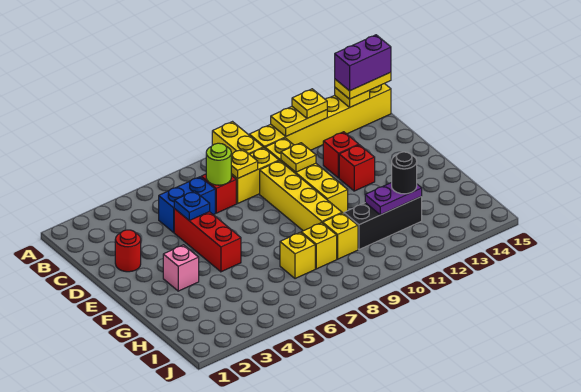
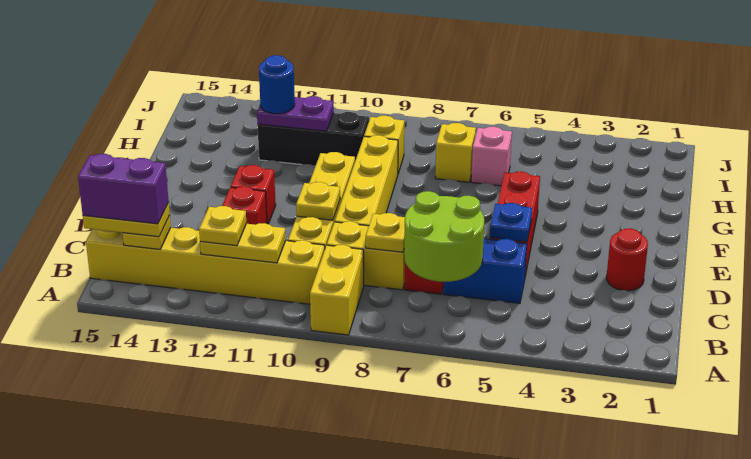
lime round brick C7 level 2 -> lime round brick B6:C7 level 2
pink brick F3 level 1 -> pink brick H6 level 1
yellow brick H8 level 1 -> none
black round brick H12 level 3 -> blue round brick H12 level 3

